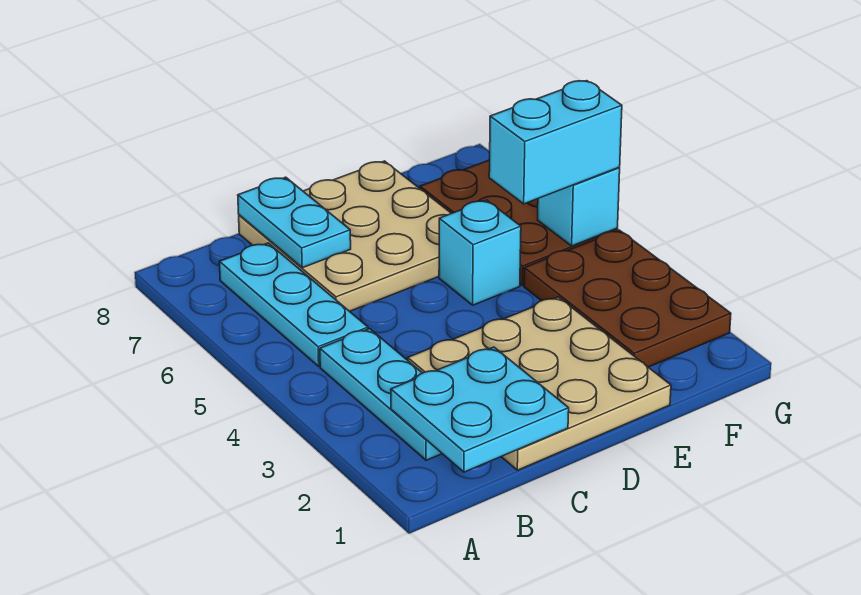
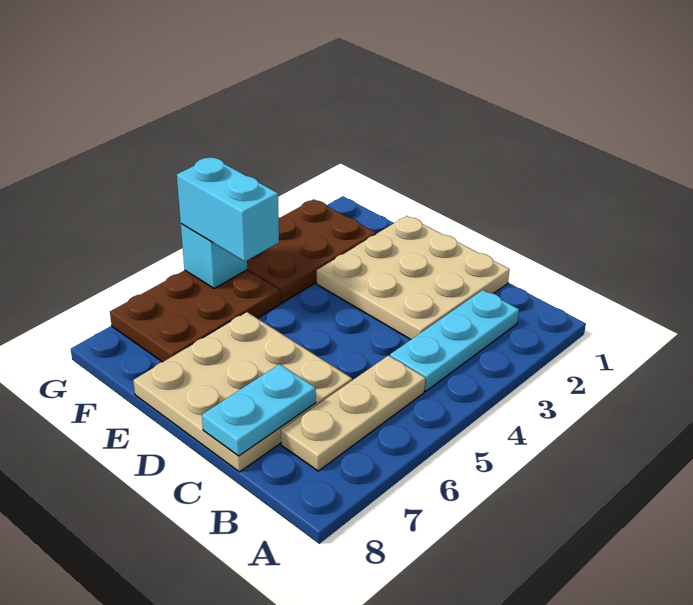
cyan plate B1:C2 level 2 -> none
cyan plate B5:B7 level 1 -> tan plate B5:B7 level 1
cyan brick E5 level 1 -> none

